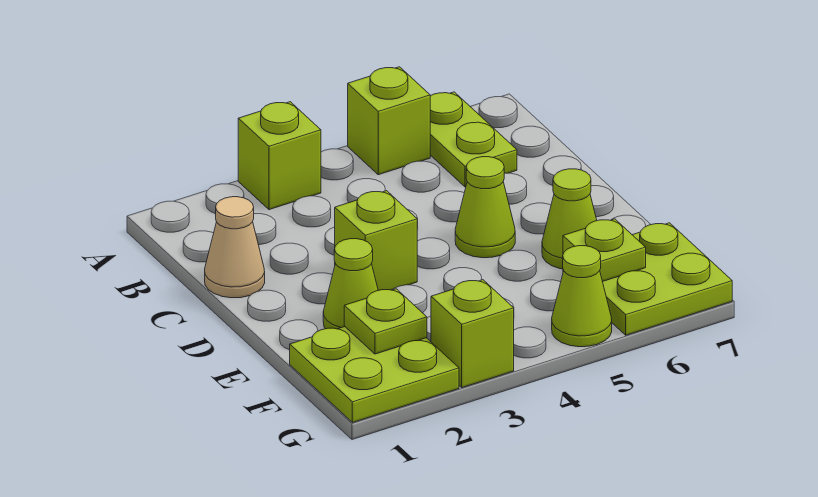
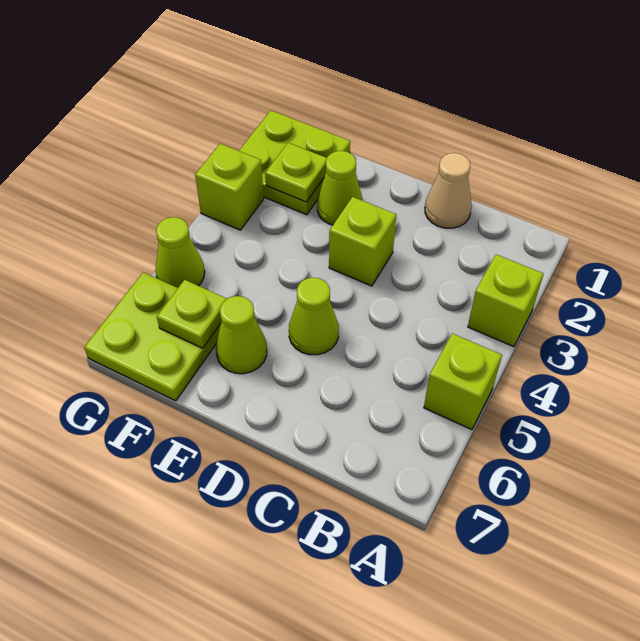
lime plate A6:B6 level 1 -> none

